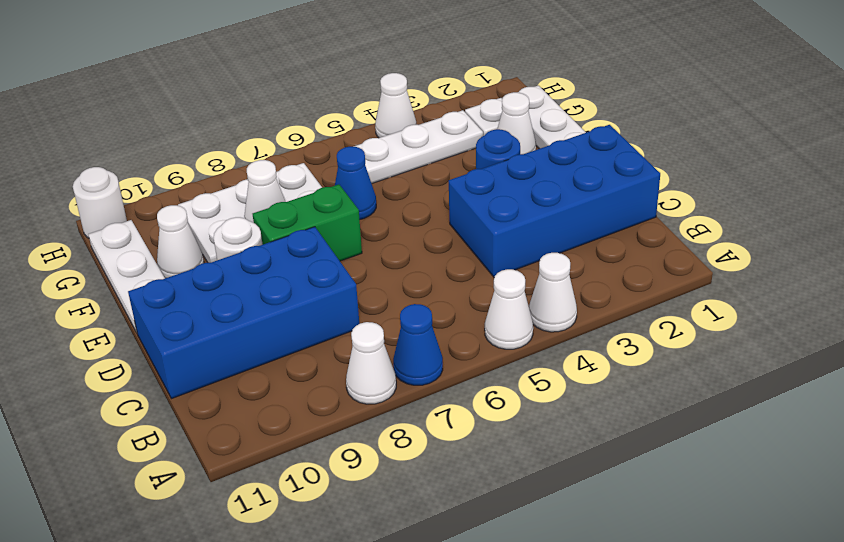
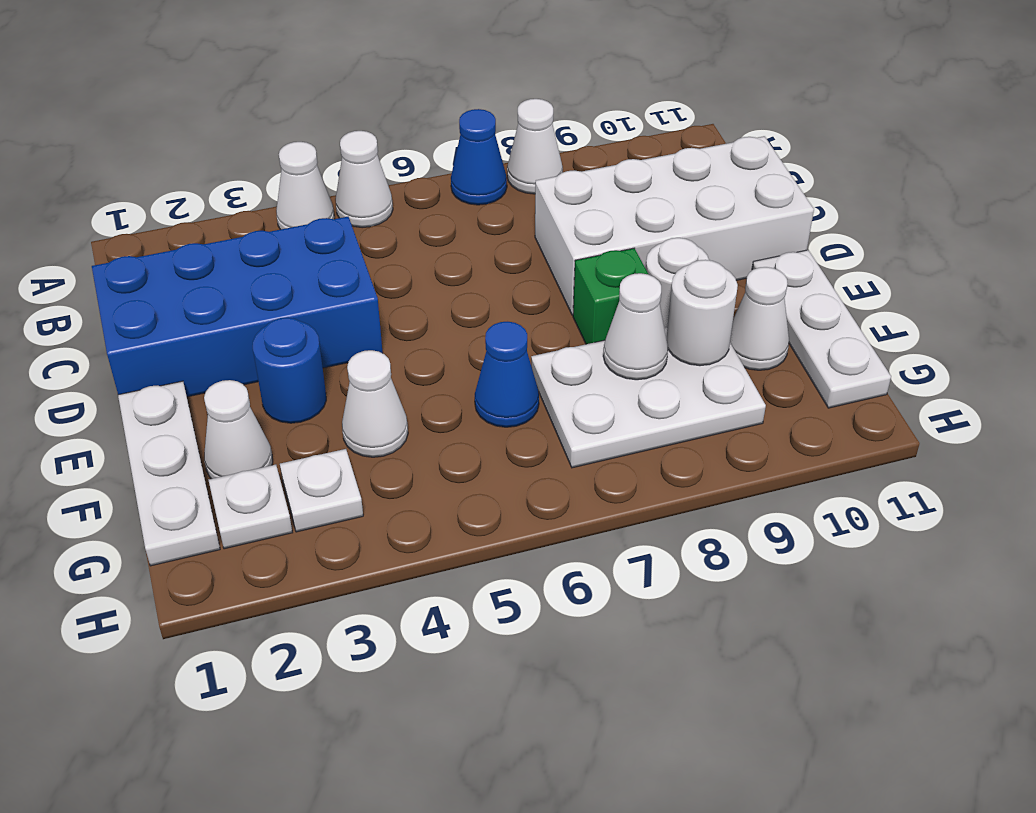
blue brick C8:D11 level 1 -> white brick C8:D11 level 1
green brick E7:E8 level 1 -> green brick E8 level 1
white plate G3:G5 level 1 -> white plate G3 level 1
white cone H4 level 1 -> white cone F4 level 1
white round brick H11 level 1 -> white round brick F9 level 2

